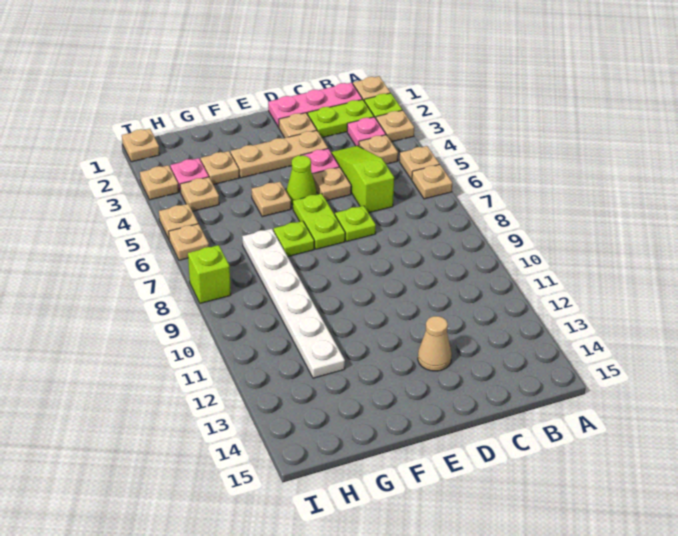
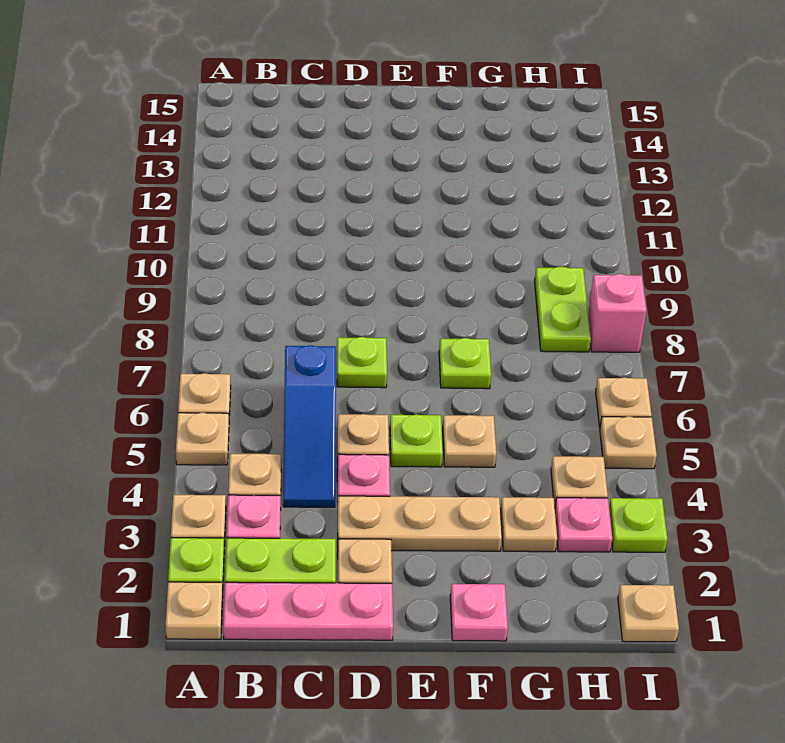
lime slope C4:C6 level 1 top 6 -> blue slope C4:C6 level 1 top 6
tan cone D13 level 1 -> none
lime cone E5 level 1 -> lime plate E5 level 1
lime plate E6:E7 level 1 -> lime plate H8:H9 level 1
none -> pink plate F1 level 1
white plate G7:G12 level 1 -> none
tan plate I3 level 1 -> lime plate I3 level 1
lime brick I8 level 1 -> pink brick I8 level 1

